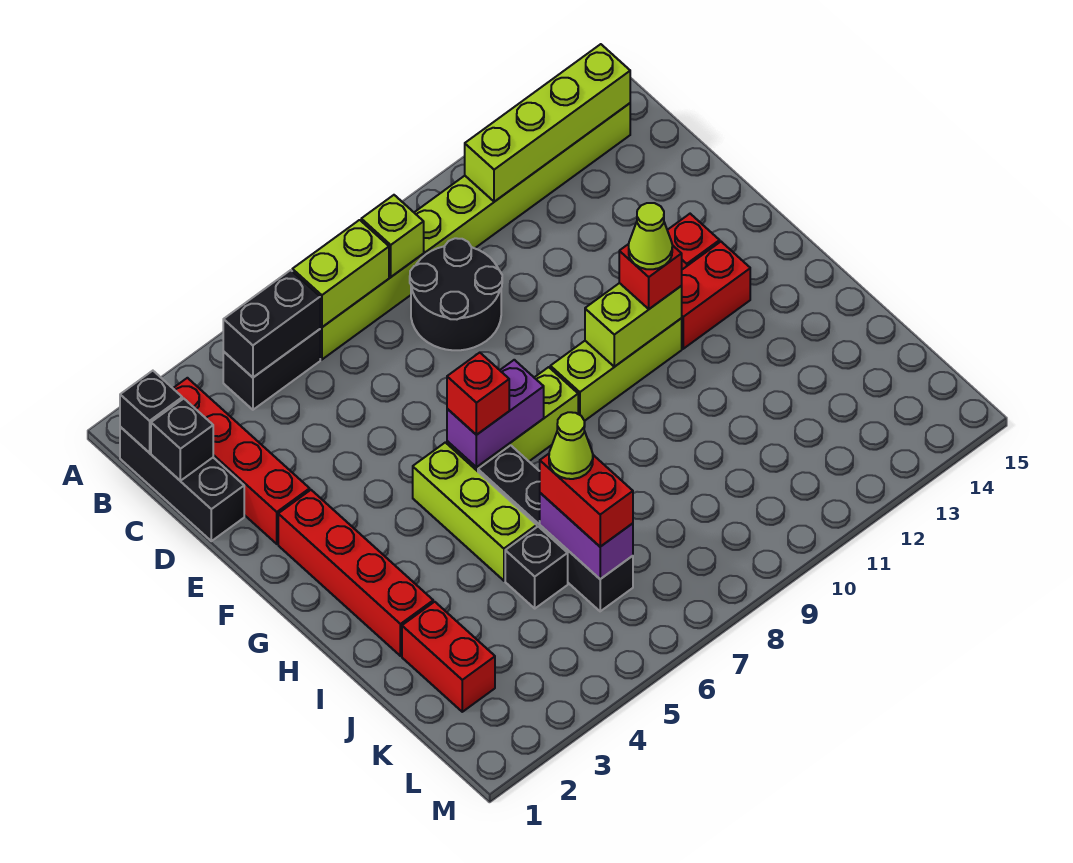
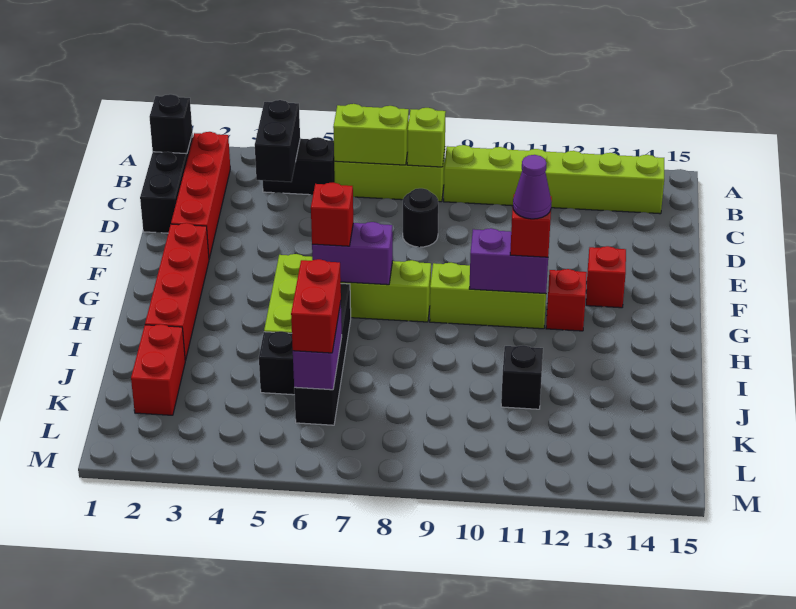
black brick B4:B5 level 2 -> black brick B4:C4 level 2
lime brick B11:B14 level 2 -> none
black brick C1 level 2 -> black brick J11 level 1
black round brick C8:D9 level 1 -> black round brick D8 level 1
lime brick G10:G11 level 2 -> purple brick G10:G11 level 2
lime cone G11 level 4 -> purple cone G11 level 4
red brick G12:G13 level 1 -> red brick G12 level 1
lime cone J6 level 4 -> none

